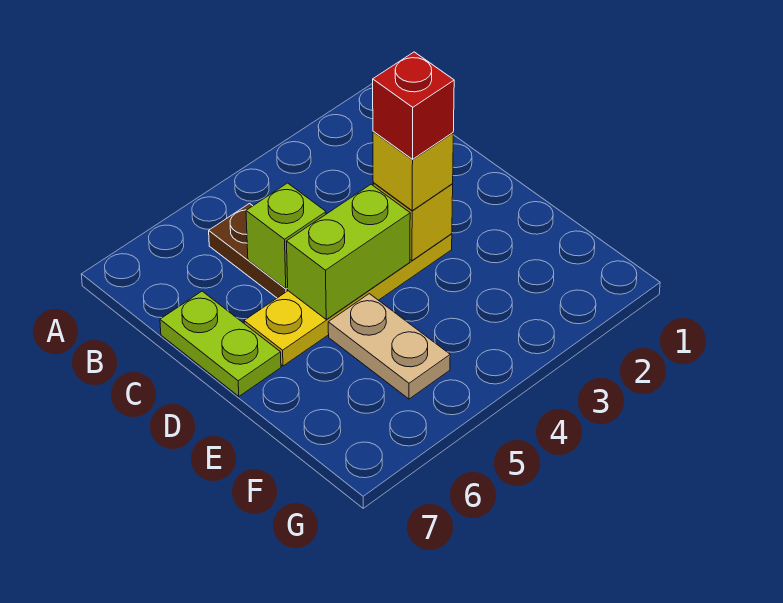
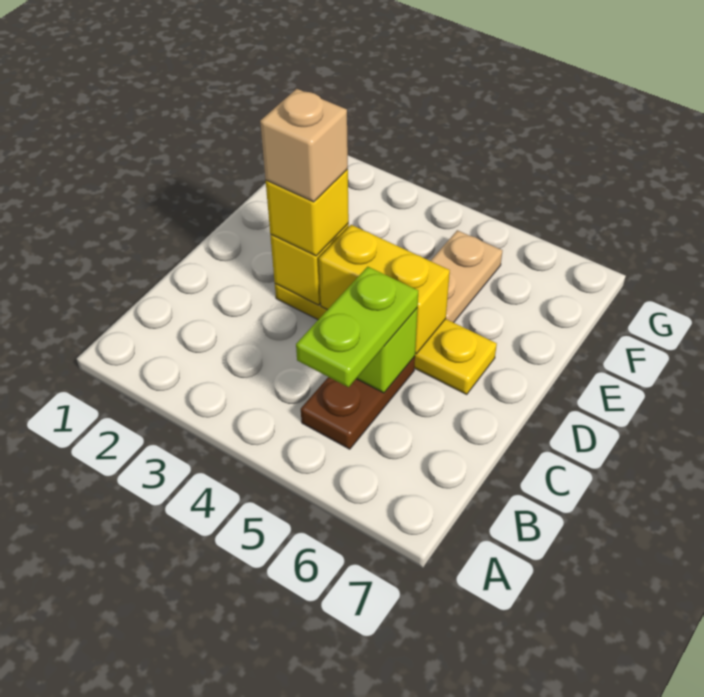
lime plate C7:D7 level 1 -> lime plate B5:C5 level 3
red brick D3 level 4 -> tan brick D3 level 4
lime brick D4:D5 level 2 -> yellow brick D4:D5 level 2

